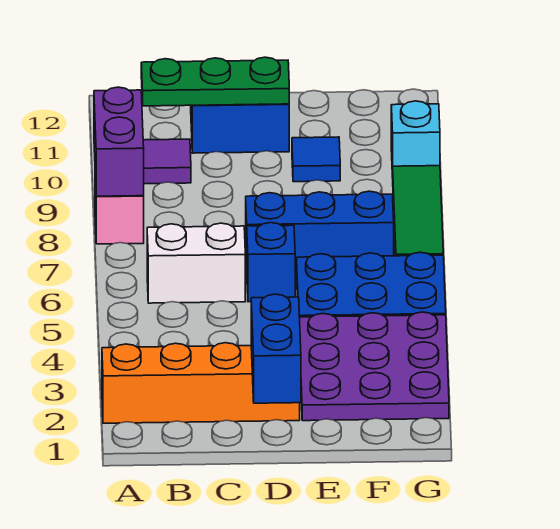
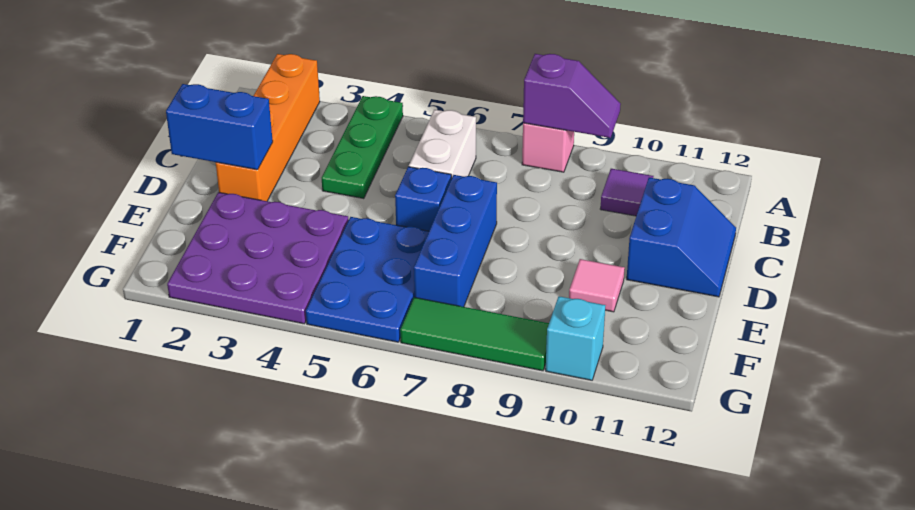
purple brick A8:A9 level 2 -> purple slope A8:A9 level 2 top 8
green plate B11:D11 level 2 -> green plate A4:C4 level 1
blue tile E10 level 1 -> pink tile E10 level 1

